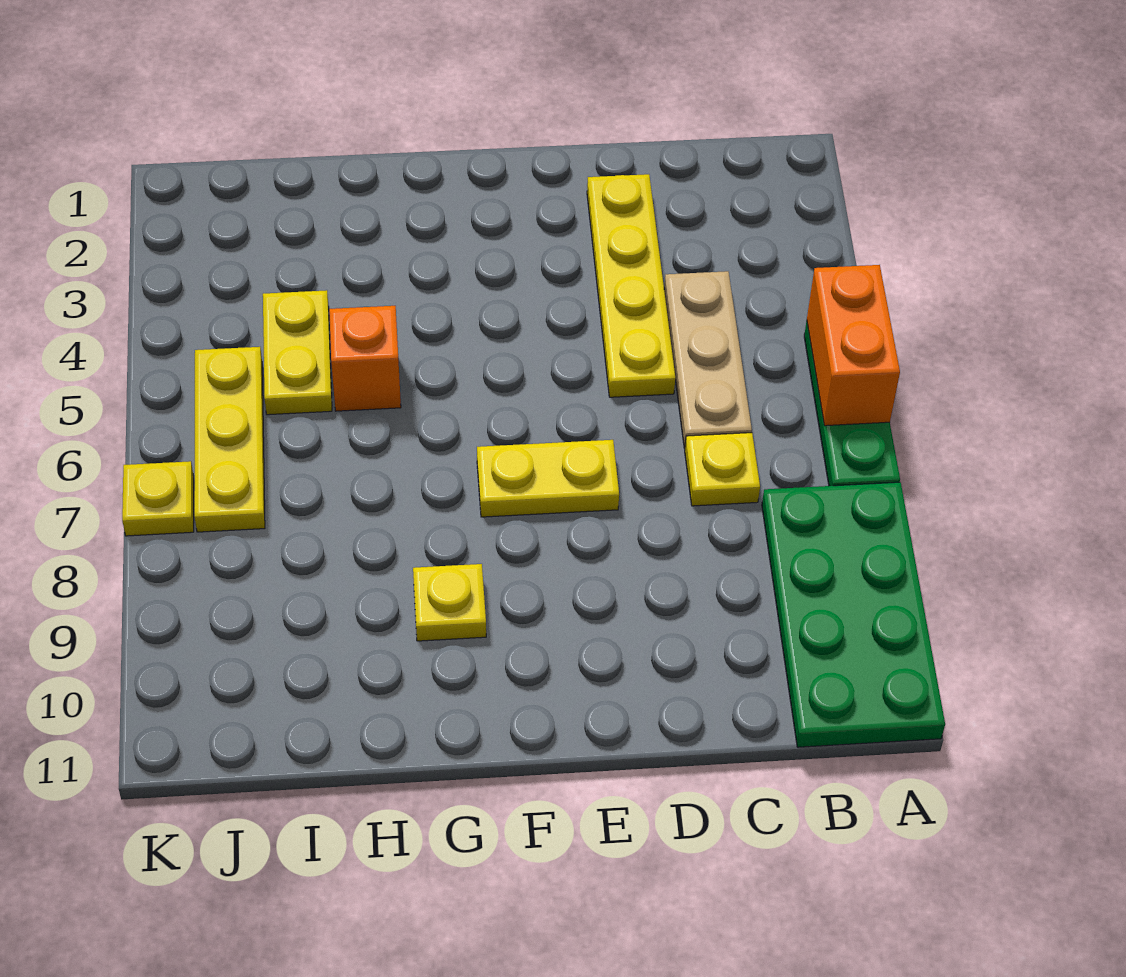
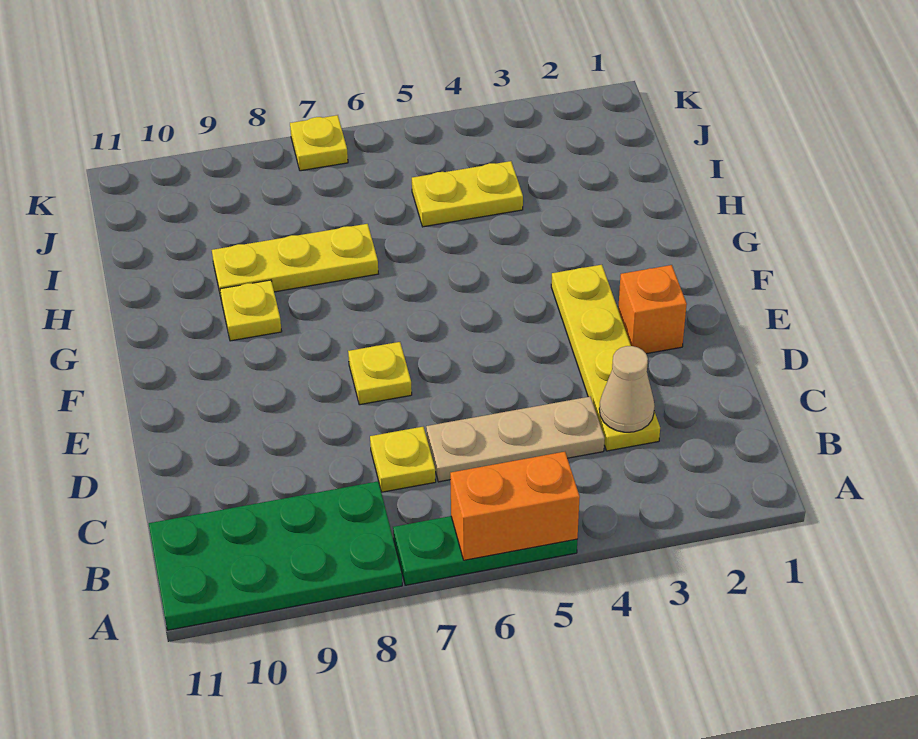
none -> tan cone C3 level 2
yellow plate D2:D5 level 1 -> yellow plate C3:F3 level 1
yellow plate E7:F7 level 1 -> yellow plate E7 level 1
orange brick H5 level 1 -> orange brick E2 level 1
yellow plate J5:J7 level 1 -> yellow plate H7:H9 level 1

